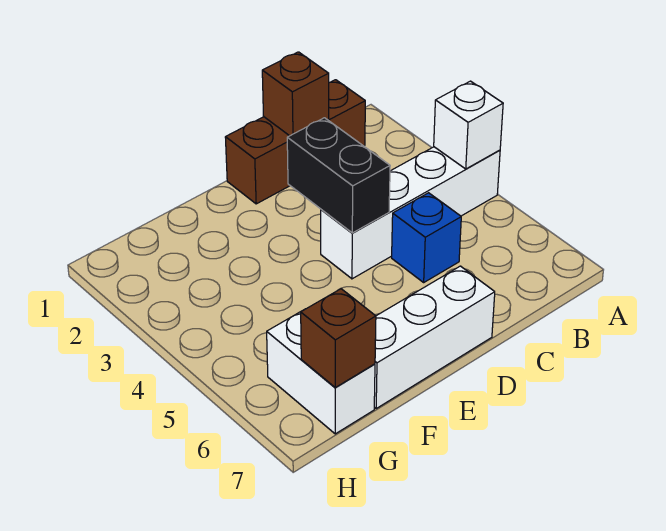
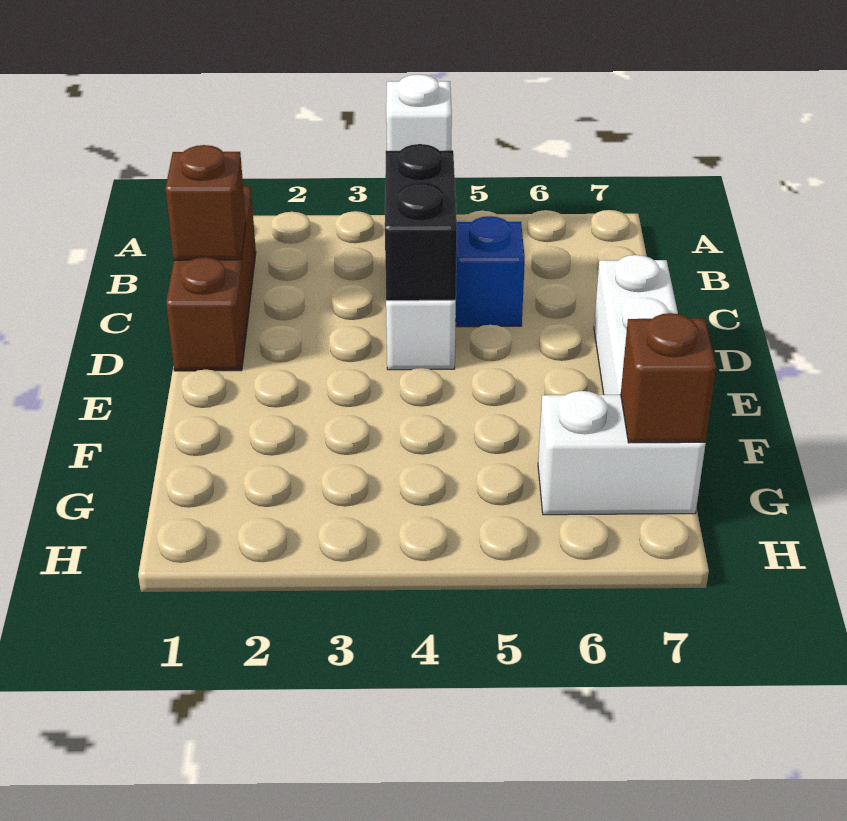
black brick D3:D4 level 2 -> black brick C4:D4 level 2

